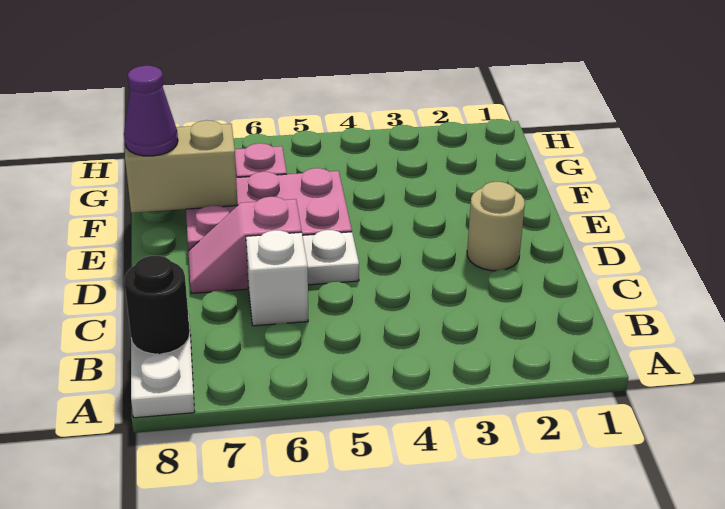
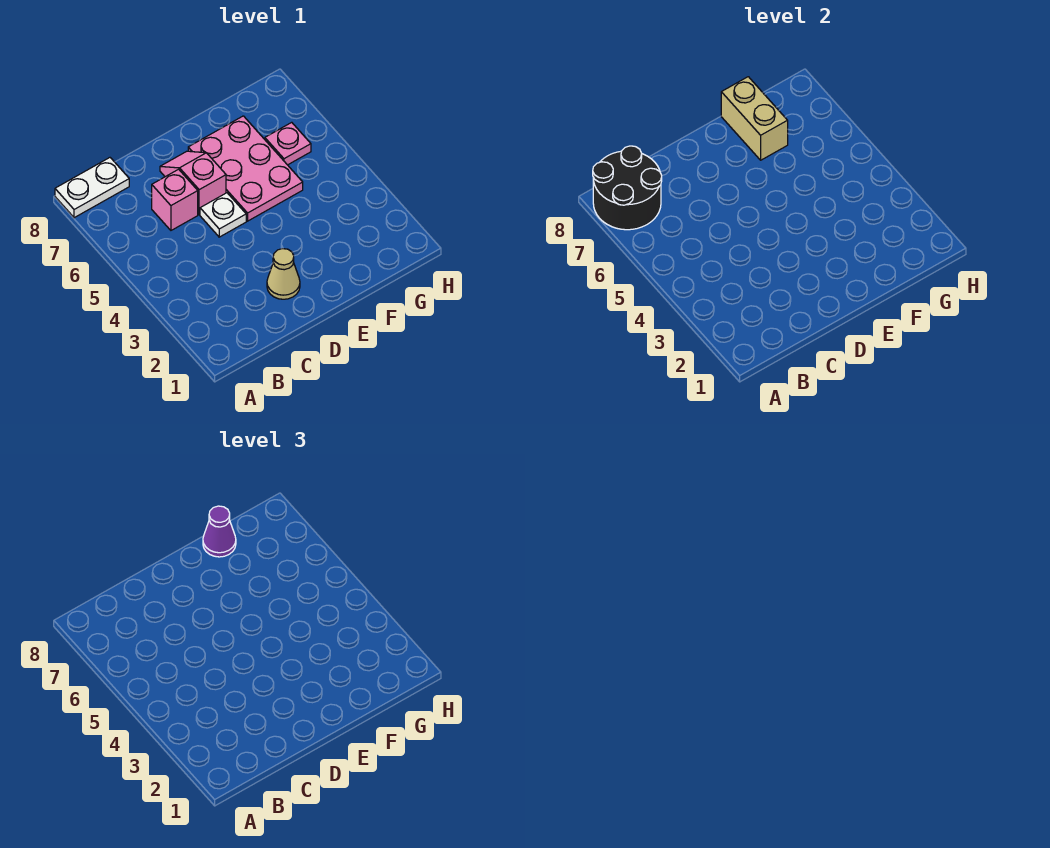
black round brick B8 level 2 -> black round brick A7:B8 level 2
white brick C6 level 1 -> pink brick C6 level 1
tan round brick D2 level 1 -> tan cone D2 level 1

